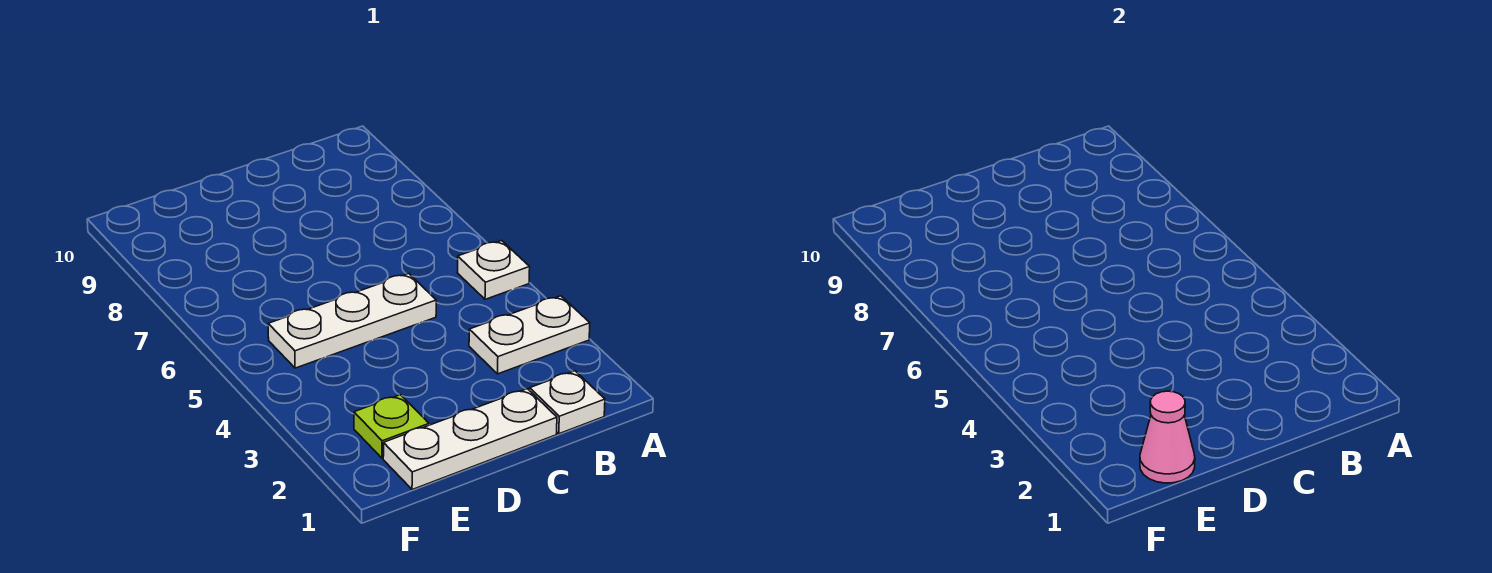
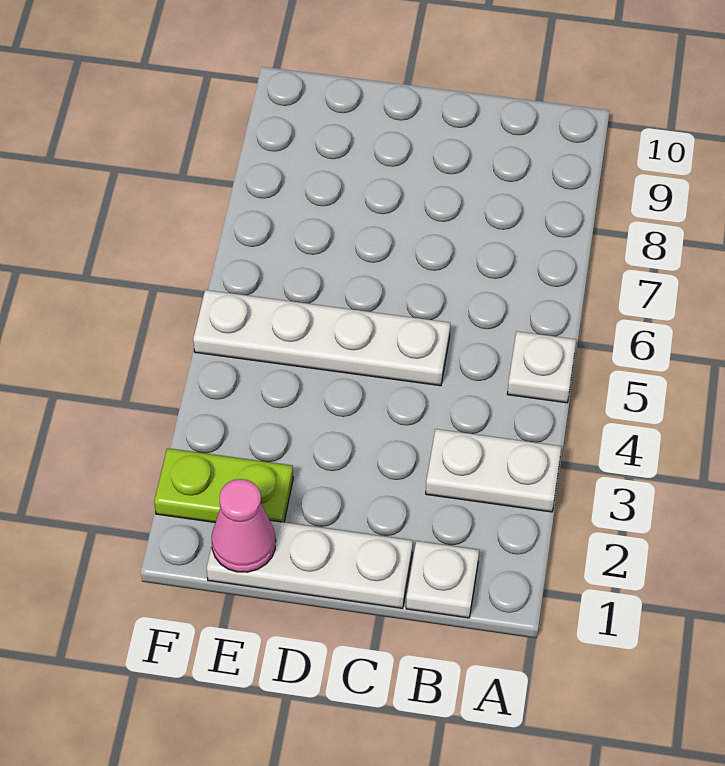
white plate C5:E5 level 1 -> white plate C5:F5 level 1
lime plate E2 level 1 -> lime plate E2:F2 level 1

